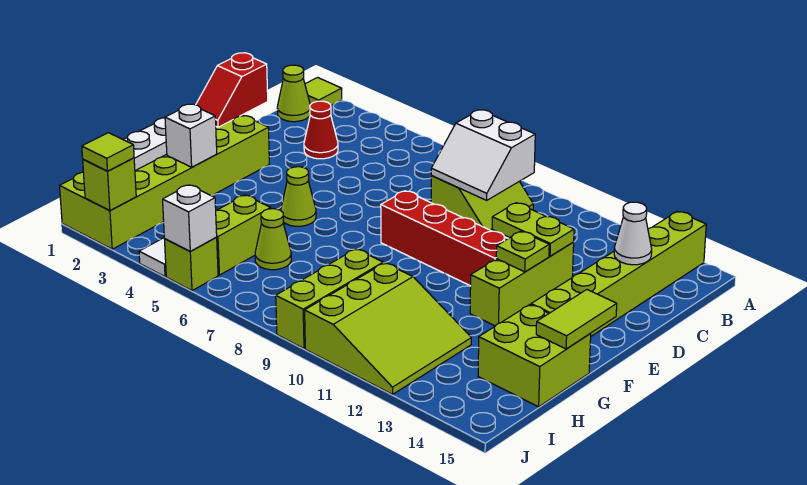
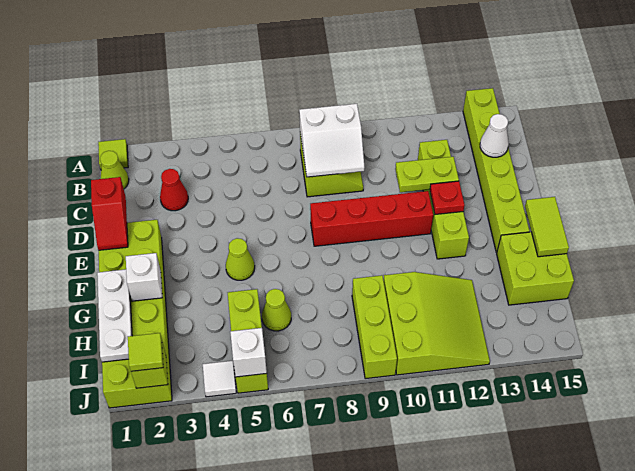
lime brick D12:F12 level 1 -> lime brick C12:F12 level 1
lime plate E12 level 2 -> red plate E12 level 2

